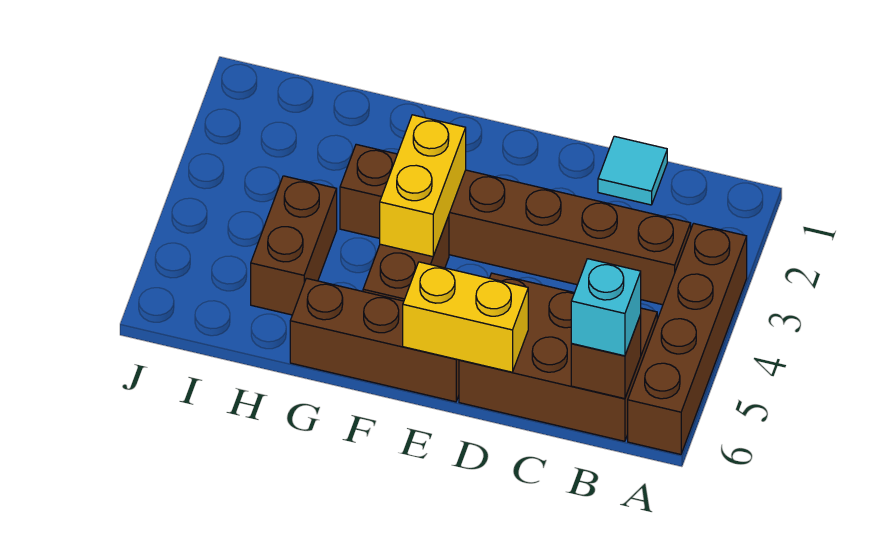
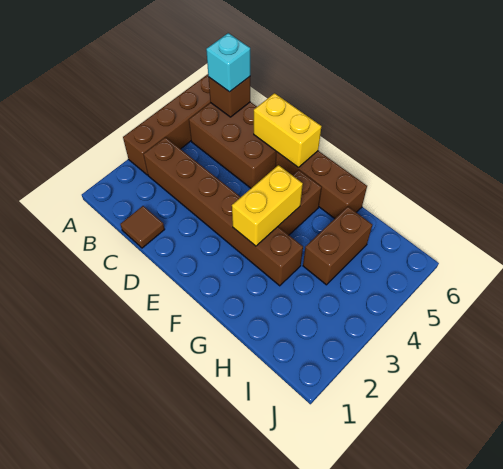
cyan tile C1 level 1 -> brown tile C1 level 1

